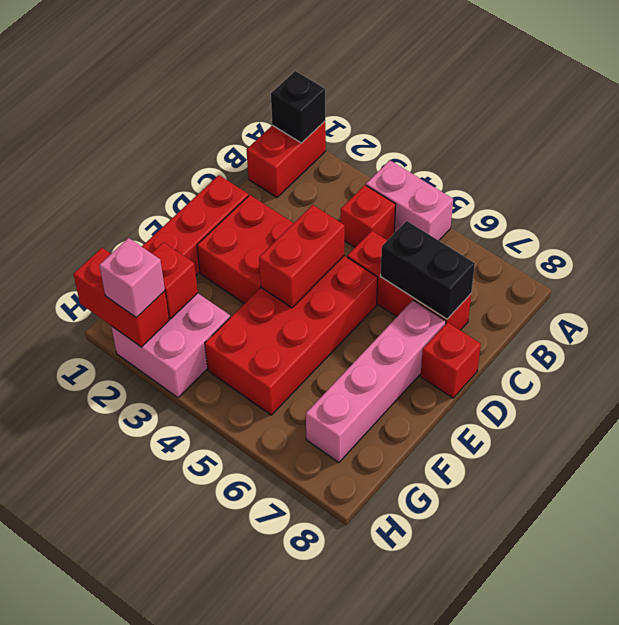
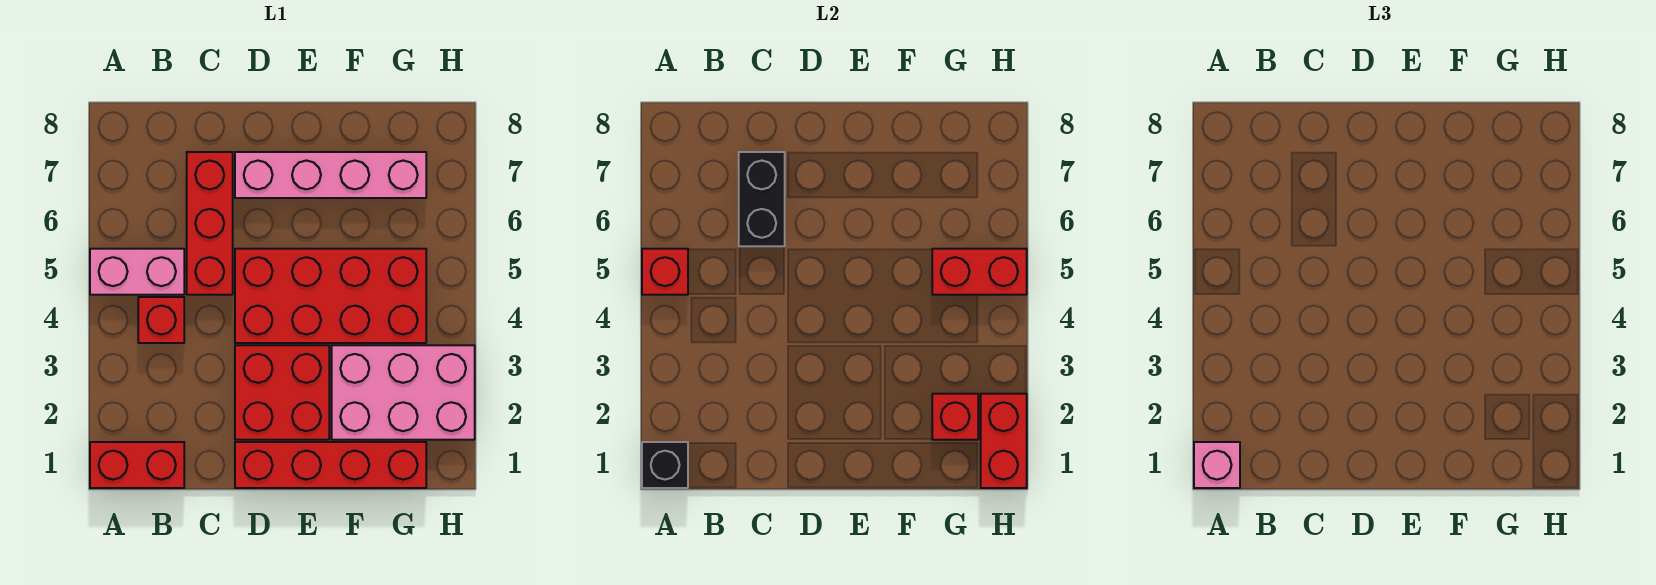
pink brick A4:A5 level 1 -> pink brick A5:B5 level 1
red brick D4:E4 level 2 -> red brick G5:H5 level 2
red brick D8 level 1 -> red brick A5 level 2
pink brick G2:H3 level 1 -> pink brick F2:H3 level 1
pink brick H2 level 3 -> pink brick A1 level 3

